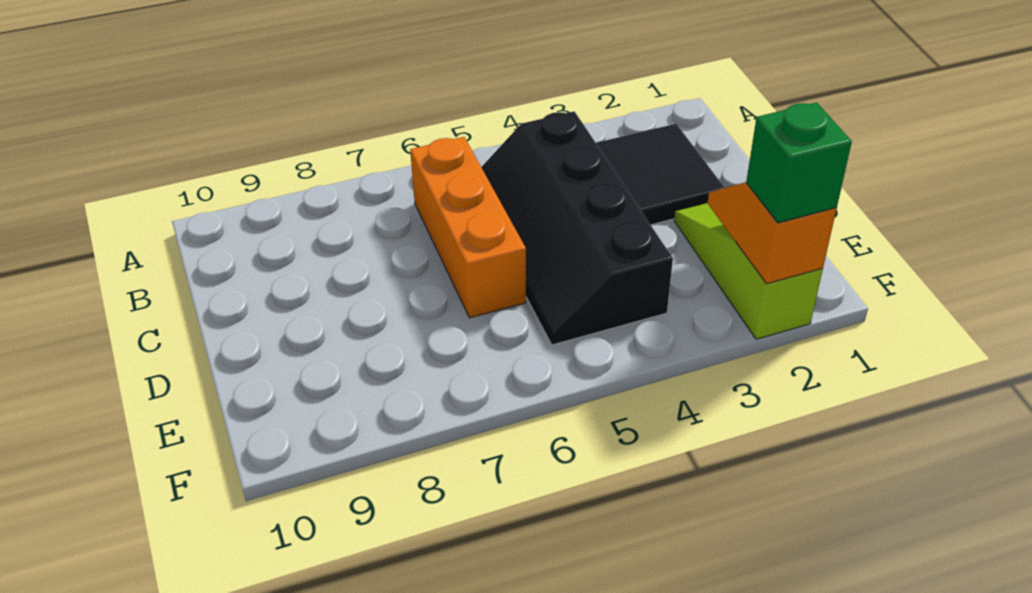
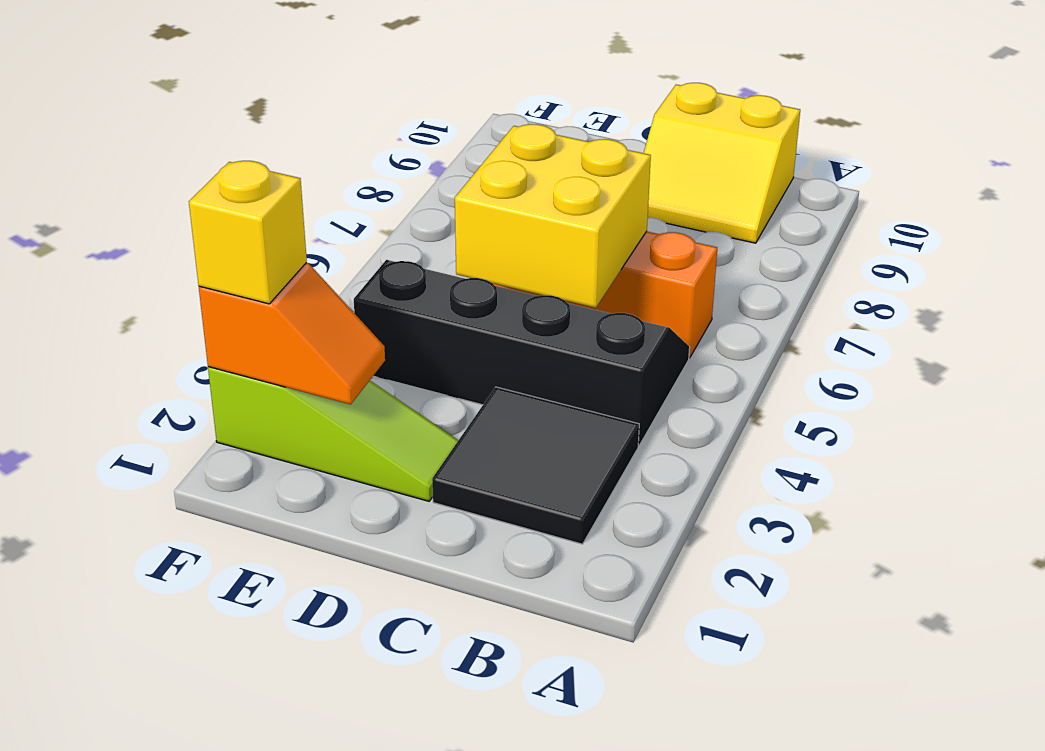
none -> yellow slope B9:C10 level 1 top 10
none -> yellow brick C5:D6 level 2
green brick F2 level 3 -> yellow brick F2 level 3

